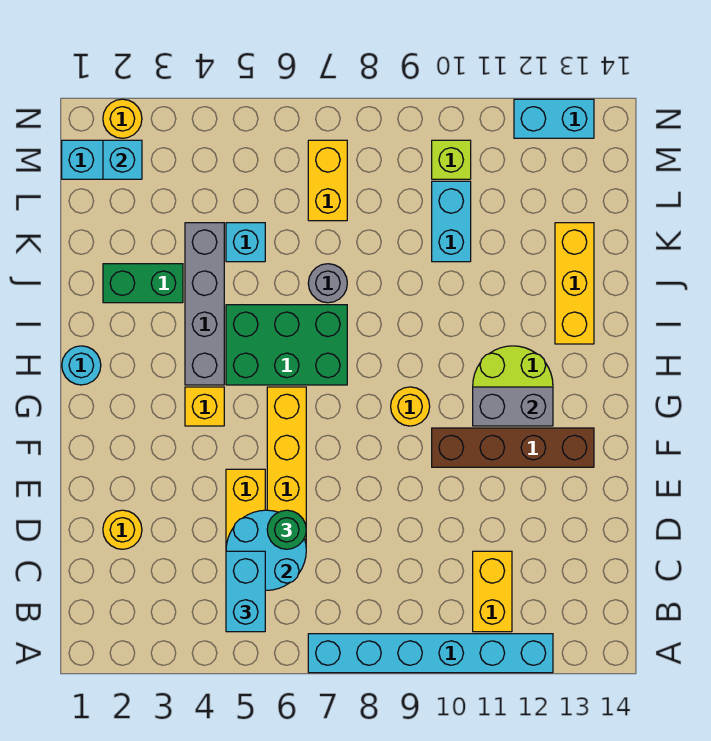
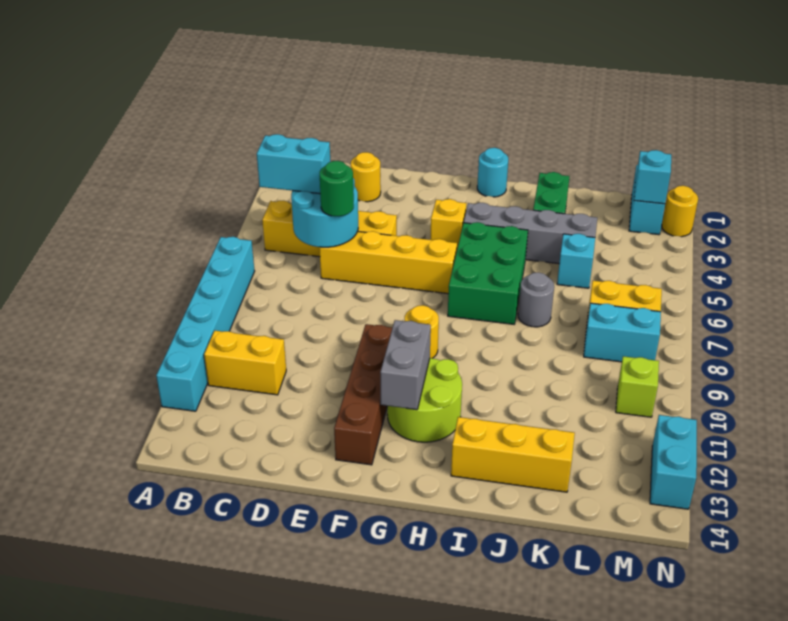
cyan brick K10:L10 level 1 -> cyan brick L8:M8 level 1

